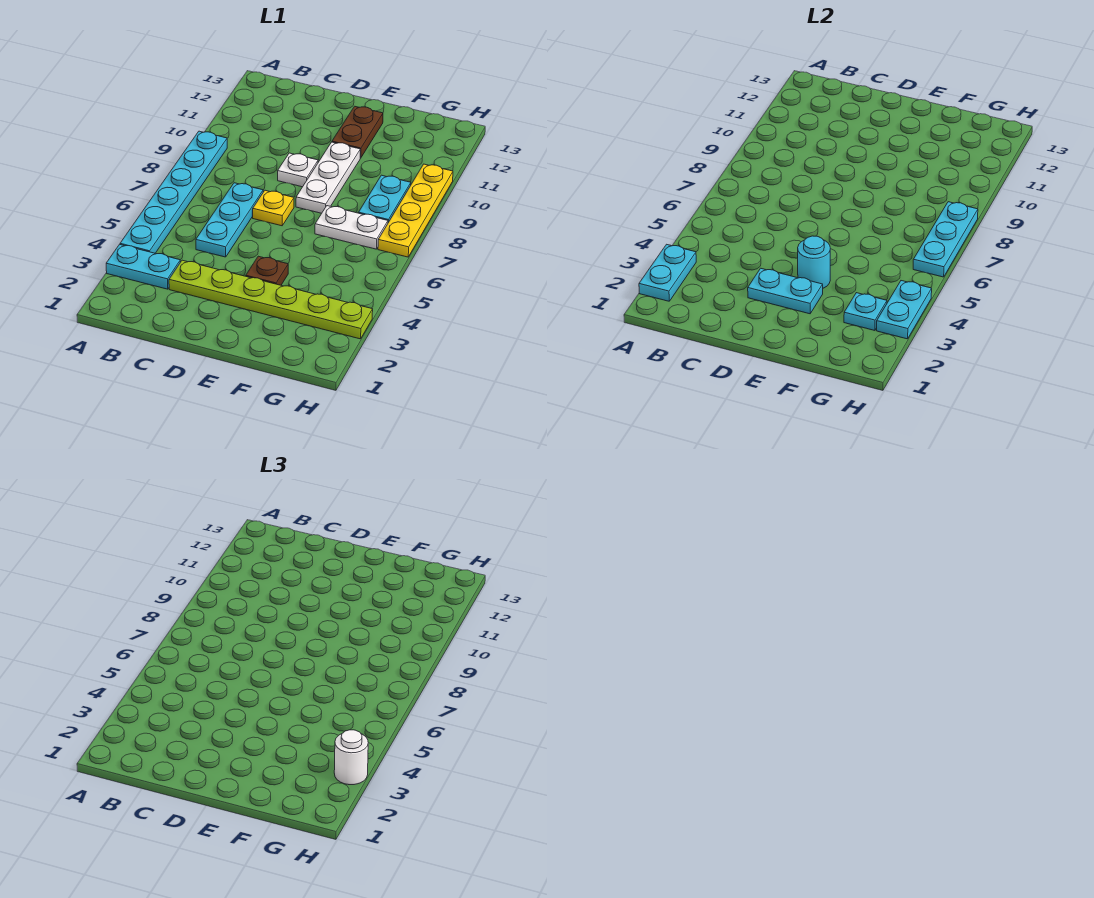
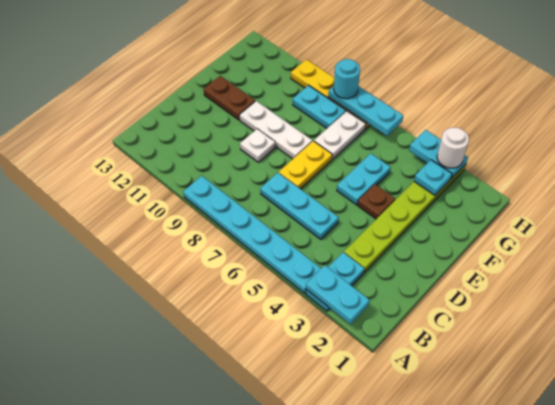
cyan plate D3:E3 level 2 -> cyan plate E5:F5 level 1
yellow plate D7 level 1 -> yellow plate D7:E7 level 1
cyan round brick E4 level 2 -> cyan round brick H8 level 3

